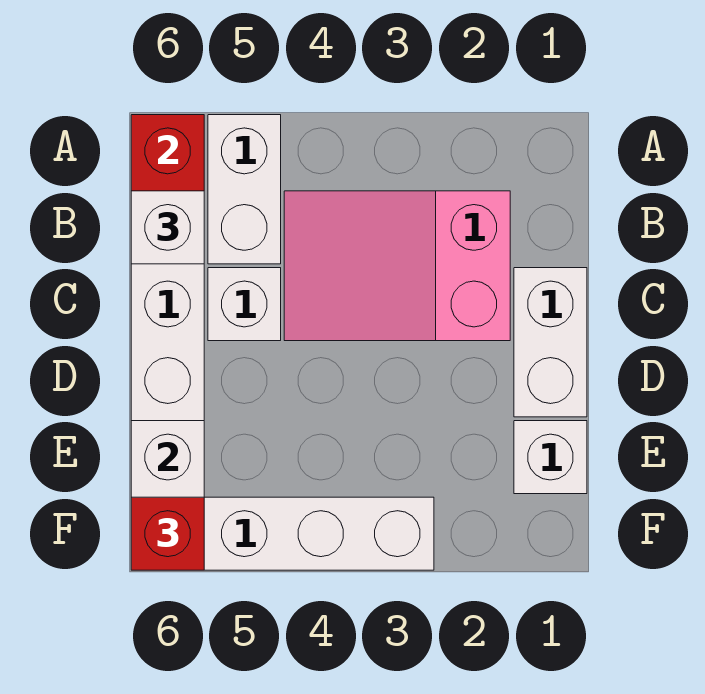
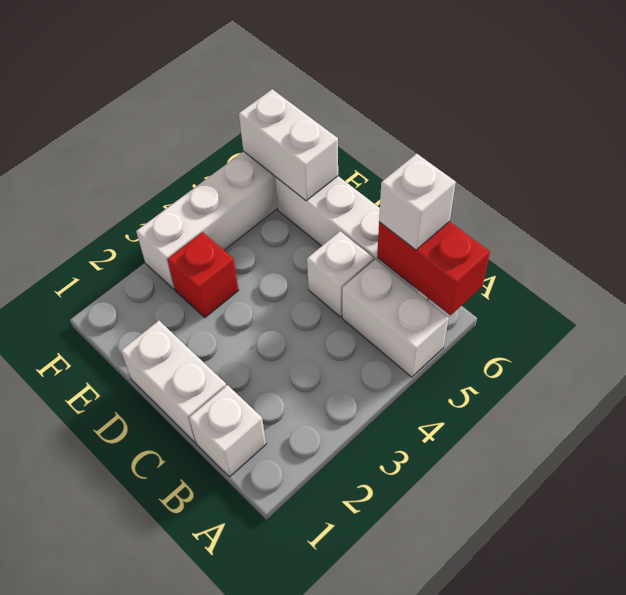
pink slope B2:C4 level 1 top 2 -> none
white brick E1 level 1 -> white brick B1 level 1
red brick F6 level 3 -> red brick E3 level 1

